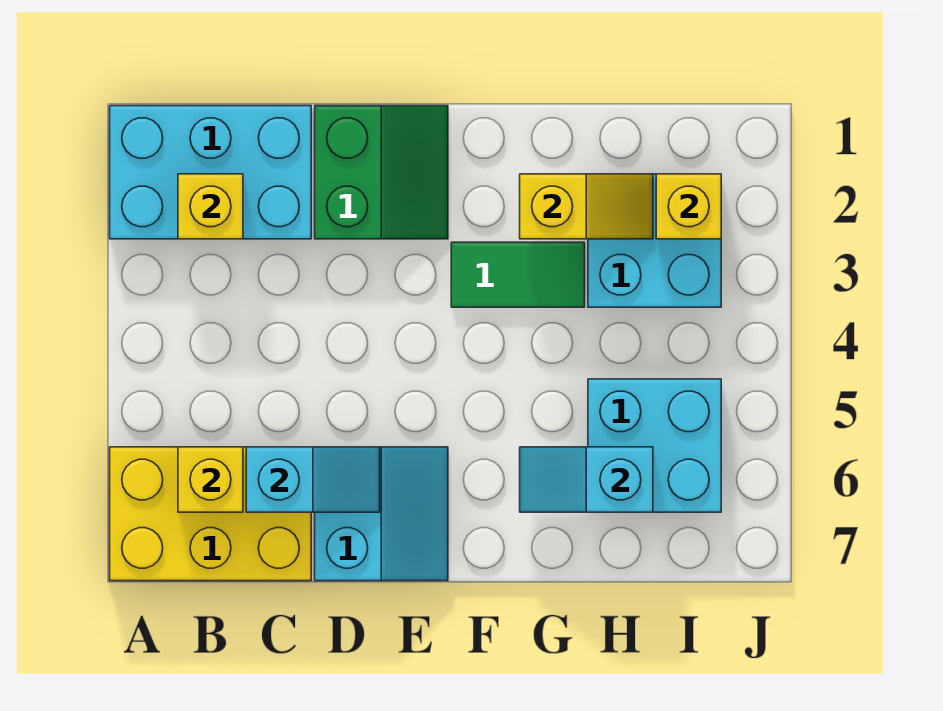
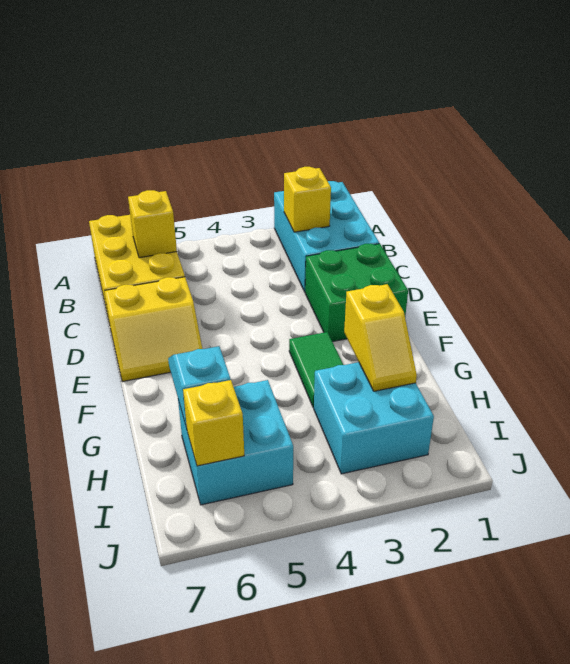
cyan slope C6:D6 level 2 top C -> none
green slope D1:E2 level 1 top D -> green brick D1:E2 level 1
cyan slope D6:E7 level 1 top D -> yellow slope D6:E7 level 1 top D
yellow brick I2 level 2 -> yellow brick I6 level 2

